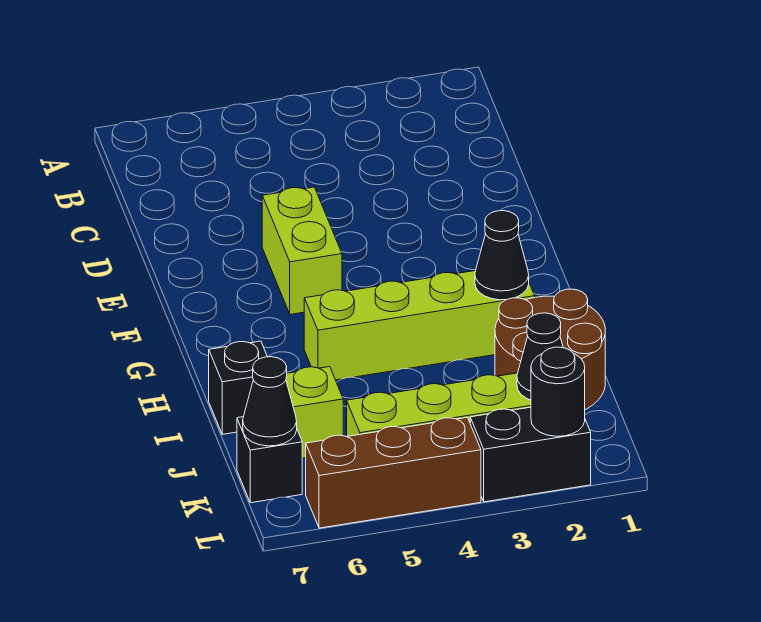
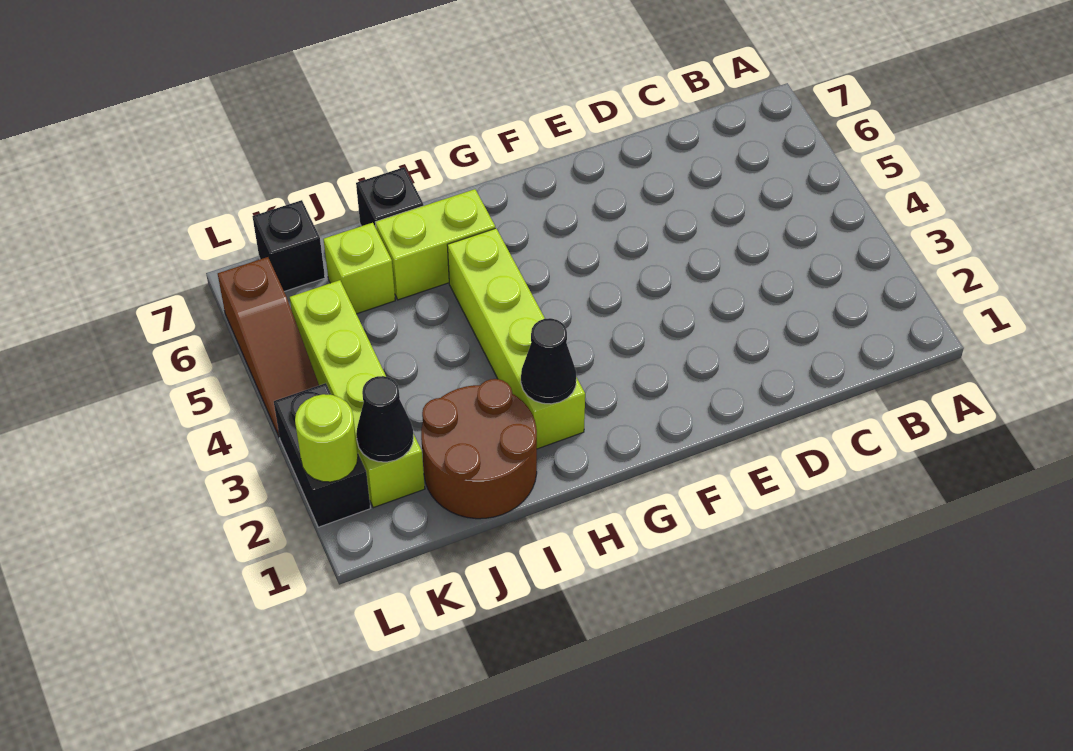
lime brick E5:F5 level 1 -> lime brick H6:I6 level 1
black cone K7 level 2 -> none
black round brick L2 level 2 -> lime round brick L2 level 2
brown brick L4:L6 level 1 -> brown slope L4:L6 level 1 top 6

